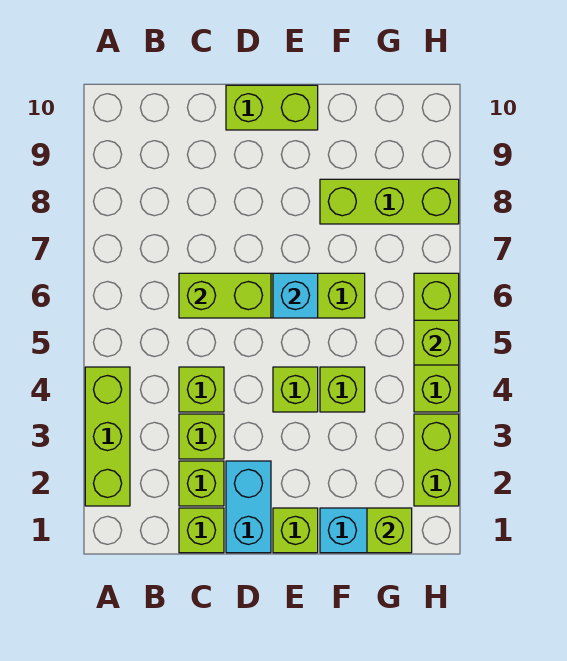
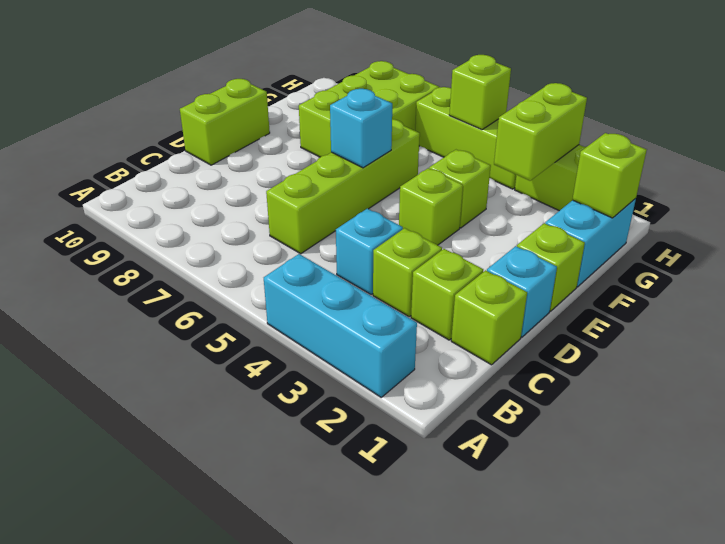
lime brick A2:A4 level 1 -> cyan brick A2:A4 level 1
lime brick C4 level 1 -> cyan brick C4 level 1
lime brick C6:D6 level 2 -> lime brick G3:H3 level 2
cyan brick D1:D2 level 1 -> cyan brick D1 level 1
lime brick F8:H8 level 1 -> lime brick F7:H8 level 1

